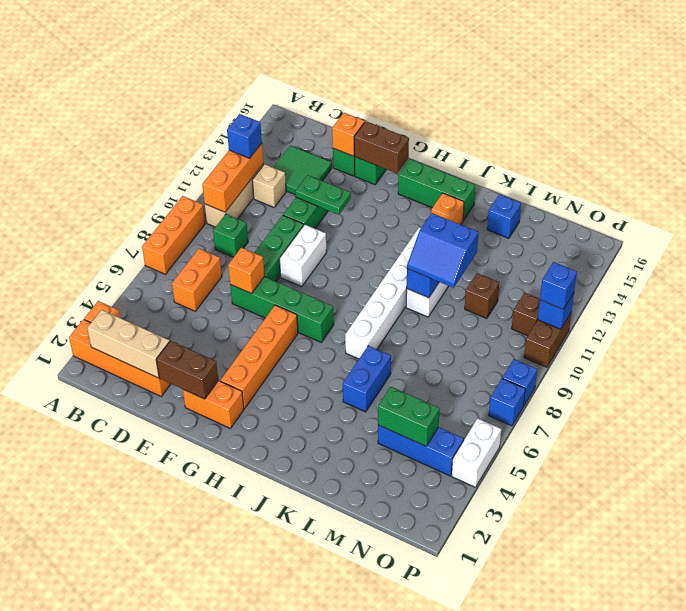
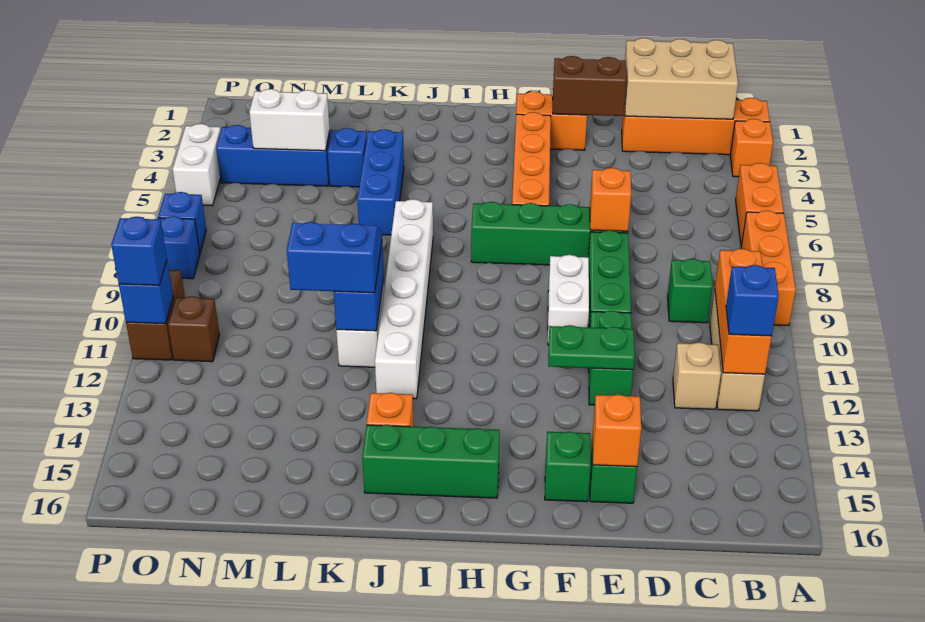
tan brick B2:D2 level 2 -> tan brick B1:D2 level 2
orange brick C6:C7 level 1 -> orange brick A5:A6 level 1
green tile C13:D14 level 1 -> none
brown brick F15:G15 level 2 -> none
blue brick K5:K6 level 1 -> blue brick K4:K6 level 1
blue brick L15 level 1 -> blue brick L4 level 1
green brick M4:N4 level 2 -> white brick M4:N4 level 2
brown brick M11 level 1 -> none

